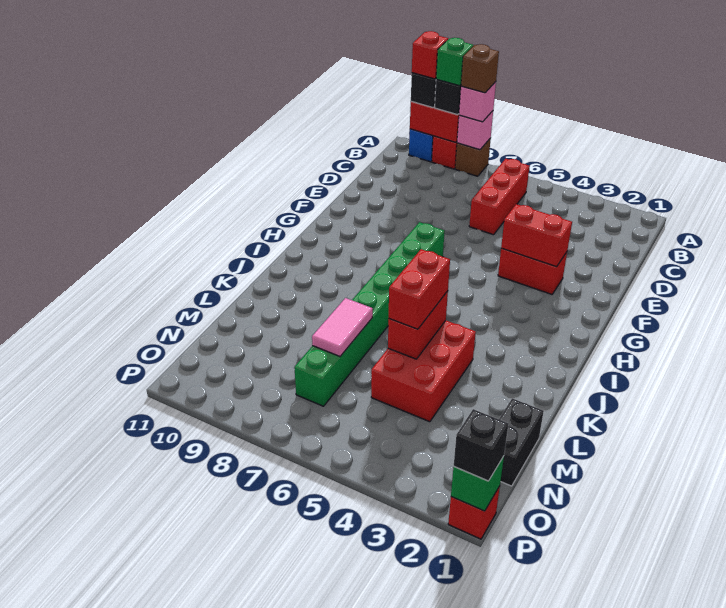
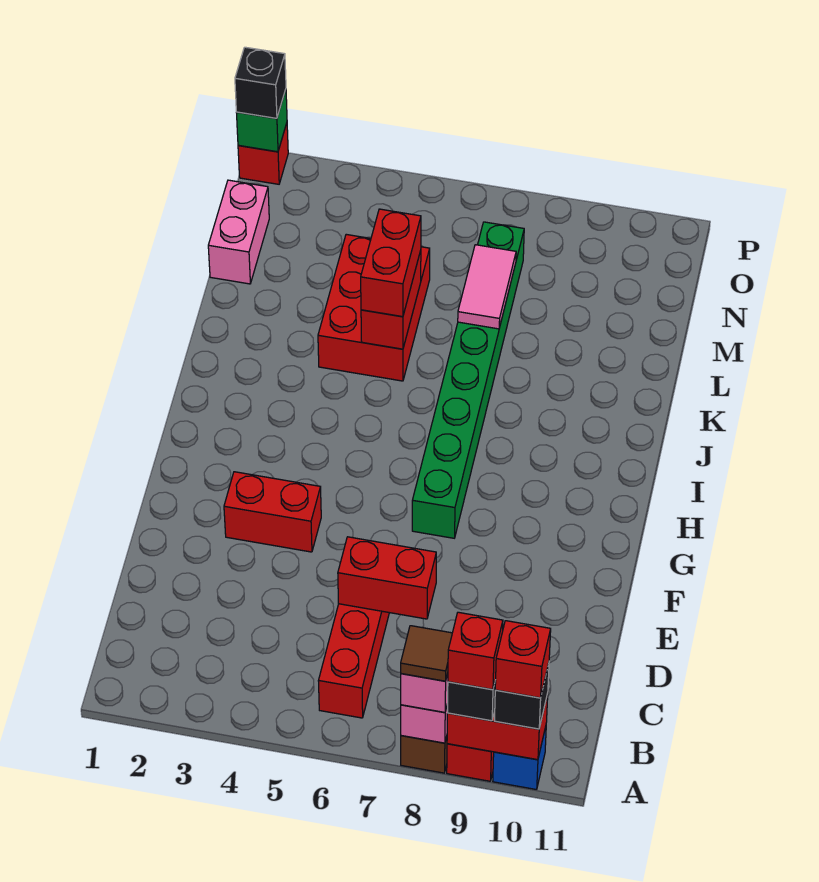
brown brick A8 level 4 -> brown tile A8 level 4
green brick A9 level 4 -> red brick A9 level 4
red brick F3:F4 level 2 -> red brick D6:D7 level 2
black brick M1:N1 level 1 -> pink brick M1:N1 level 1

